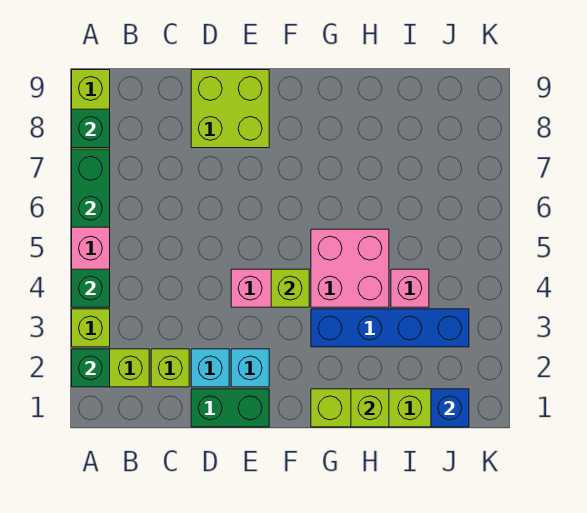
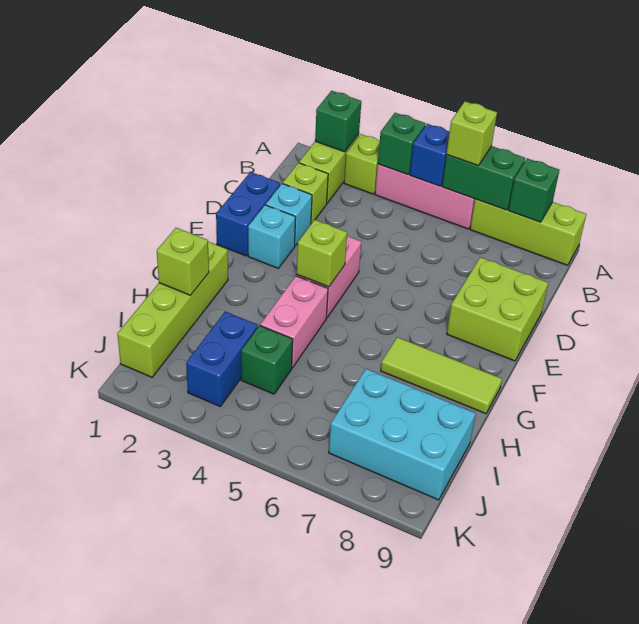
none -> lime brick A6 level 3
green brick D1:E1 level 1 -> blue brick D1:E1 level 1
blue brick G3:J3 level 1 -> blue brick I3:J3 level 1
pink brick G4:H5 level 1 -> pink brick G4:H4 level 1
none -> lime tile G7:G9 level 1
pink brick I4 level 1 -> green brick I4 level 1
none -> cyan brick I7:J9 level 1
blue brick J1 level 2 -> blue brick A5 level 2

